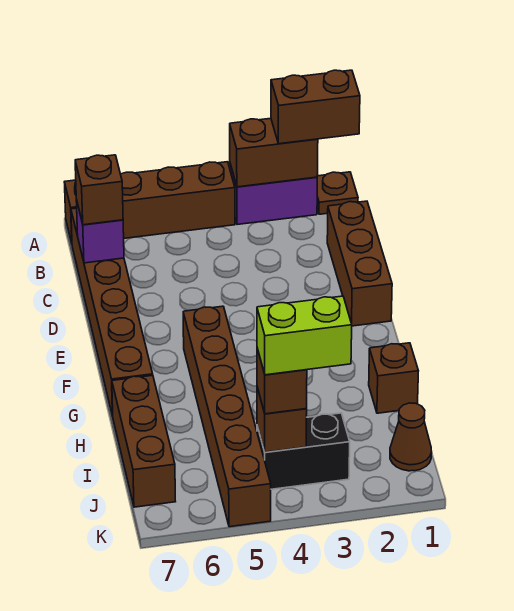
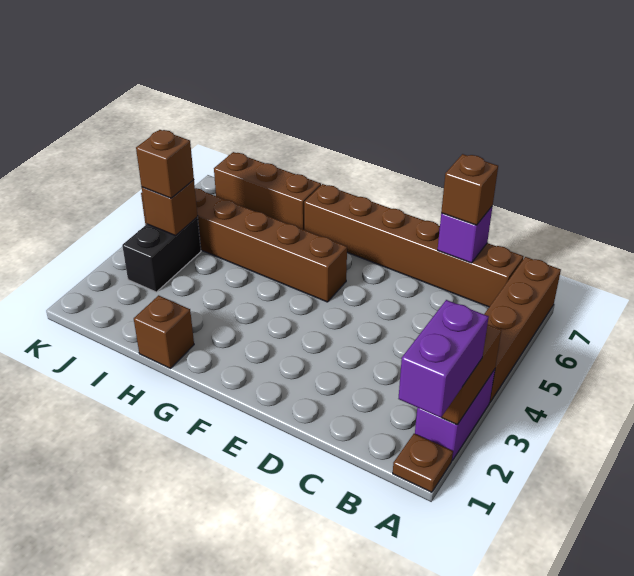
brown brick A1:A2 level 3 -> purple brick A1:A2 level 3
brown brick C1:E1 level 1 -> none
brown cone J1 level 1 -> none
lime brick J3:J4 level 4 -> none

